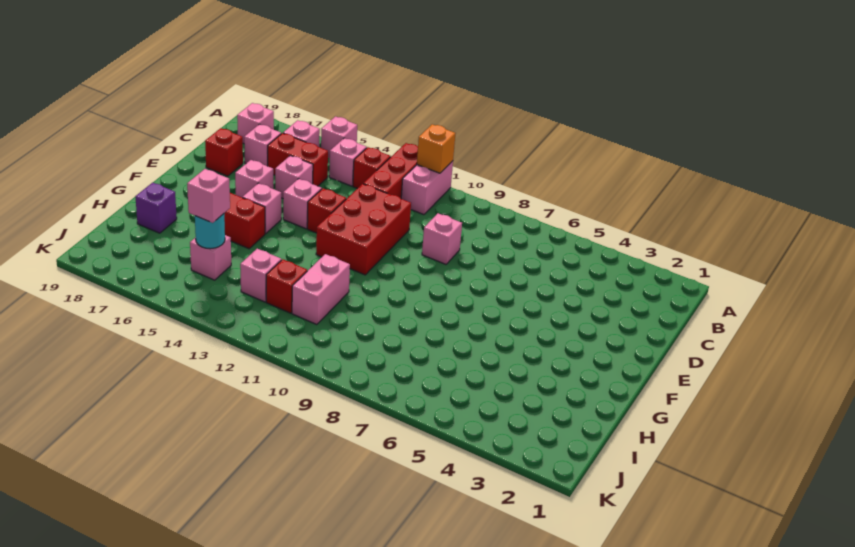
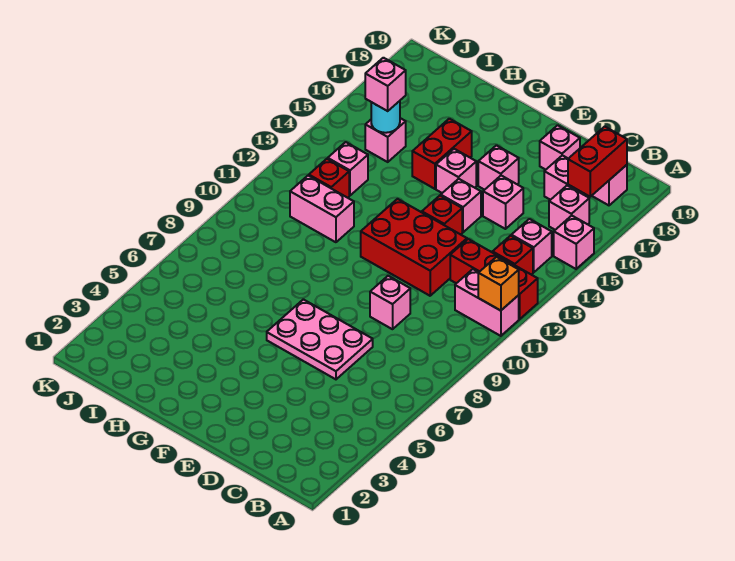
red brick C15:C16 level 1 -> red brick B17:B18 level 2
none -> pink plate D6:F7 level 1
red brick D18 level 1 -> pink brick D18 level 1
purple brick H18 level 1 -> none

